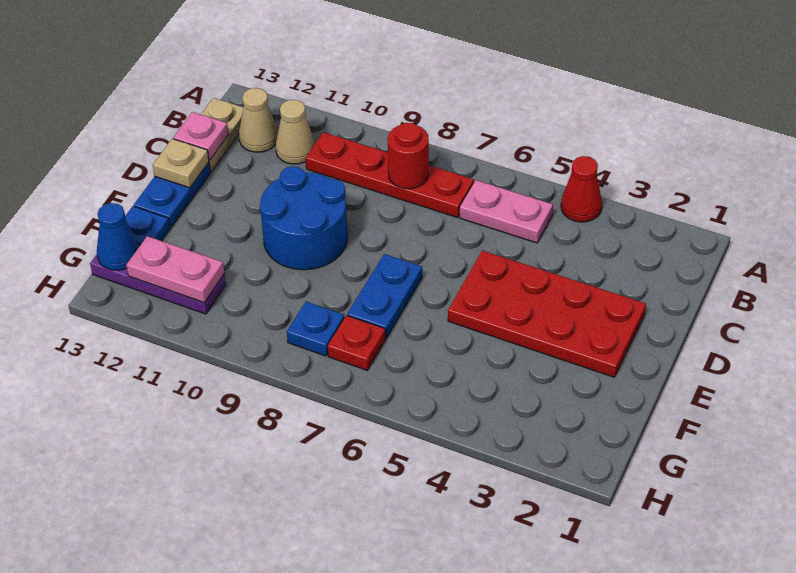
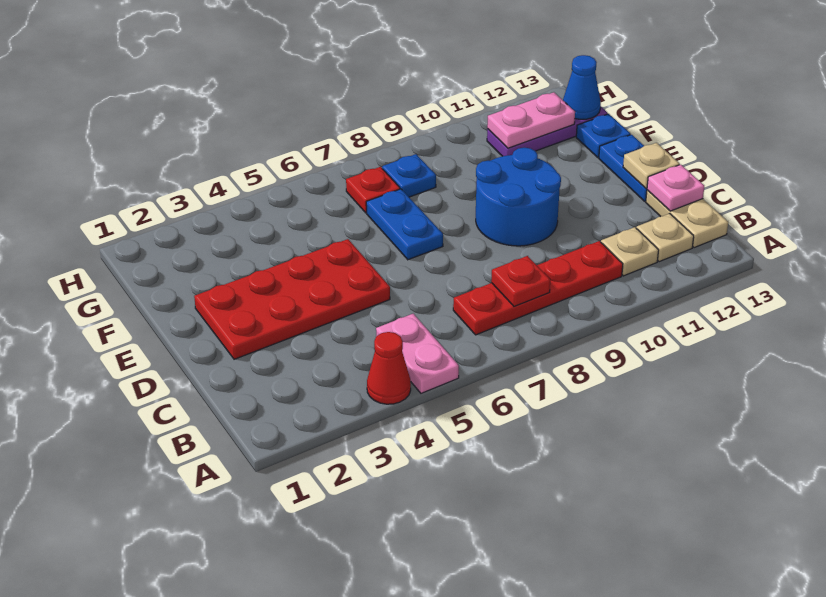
pink plate B5:B6 level 1 -> pink plate A5:B5 level 1
red round brick B8 level 2 -> red plate B8 level 2
tan cone B11 level 1 -> tan plate B11 level 1
tan cone B12 level 1 -> tan plate B12 level 1

